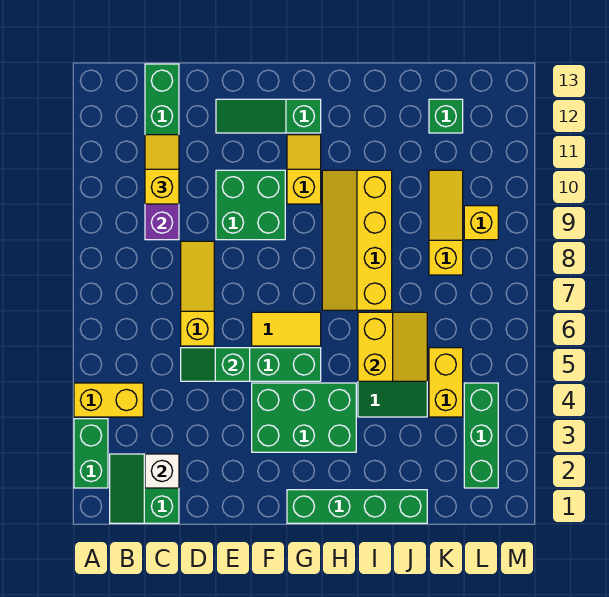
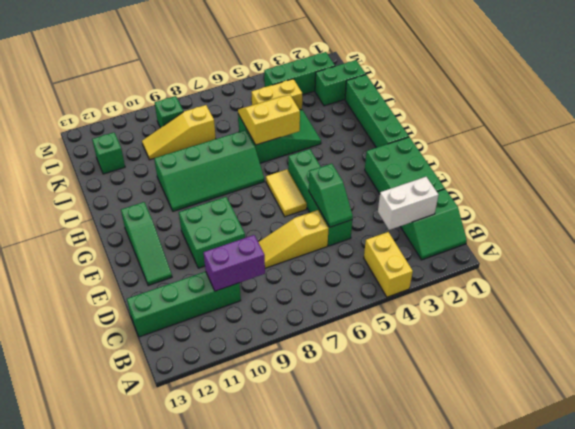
green brick A2:A3 level 1 -> green brick K1:K2 level 1
white brick C2 level 2 -> white brick C2:C3 level 2
yellow slope C10:C11 level 3 top 10 -> none
green brick F3:H4 level 1 -> green brick D1:F2 level 1
yellow slope G10:G11 level 1 top 10 -> none
yellow slope H7:I10 level 1 top I -> green slope H7:I10 level 1 top I
yellow brick L9 level 1 -> green brick L9 level 1

